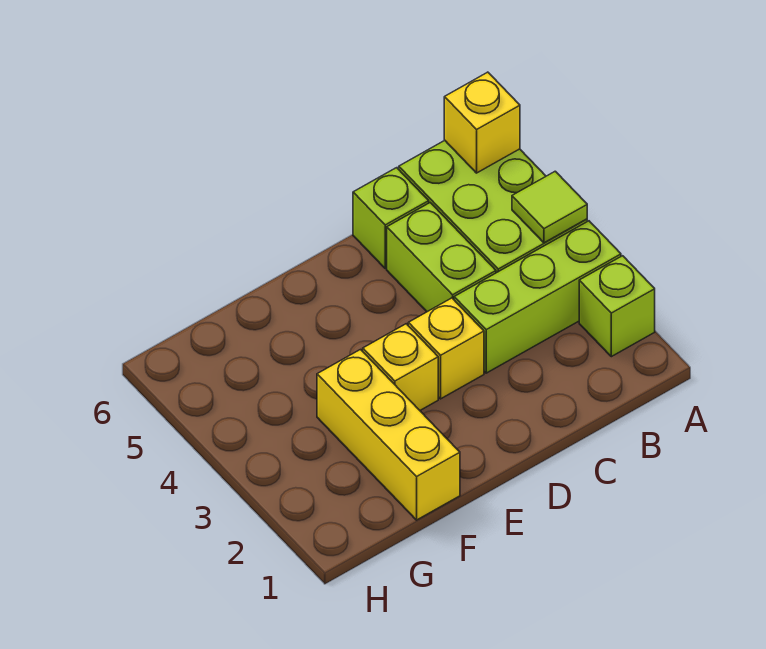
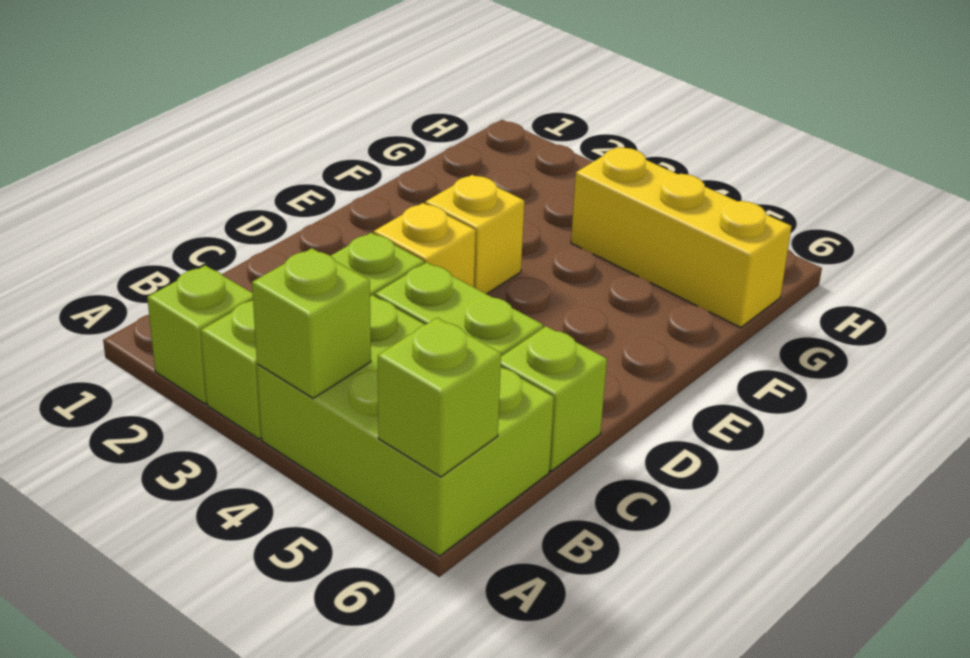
lime tile A4 level 2 -> lime brick A4 level 2
yellow brick A6 level 2 -> lime brick A6 level 2
yellow brick F1:F3 level 1 -> yellow brick G4:G6 level 1

